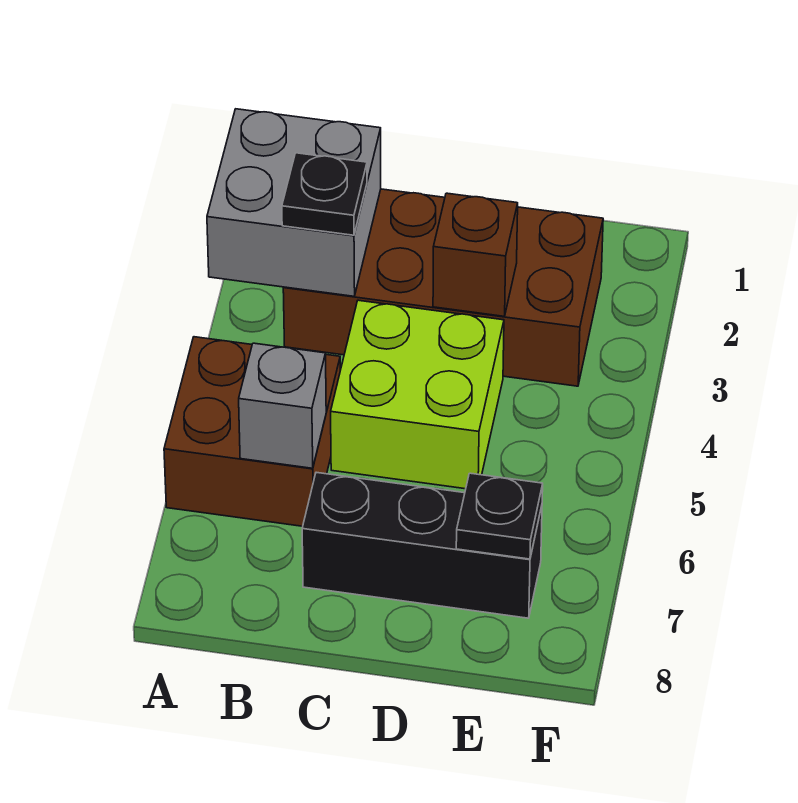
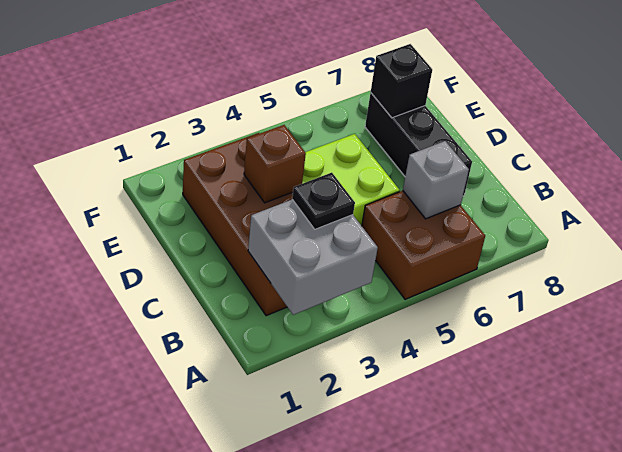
black plate E7 level 2 -> black brick E7 level 2

